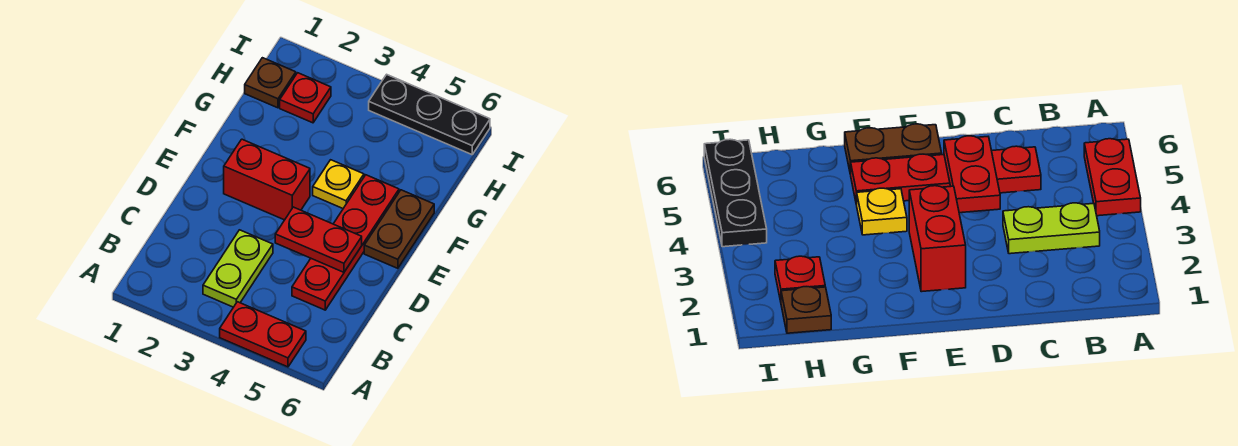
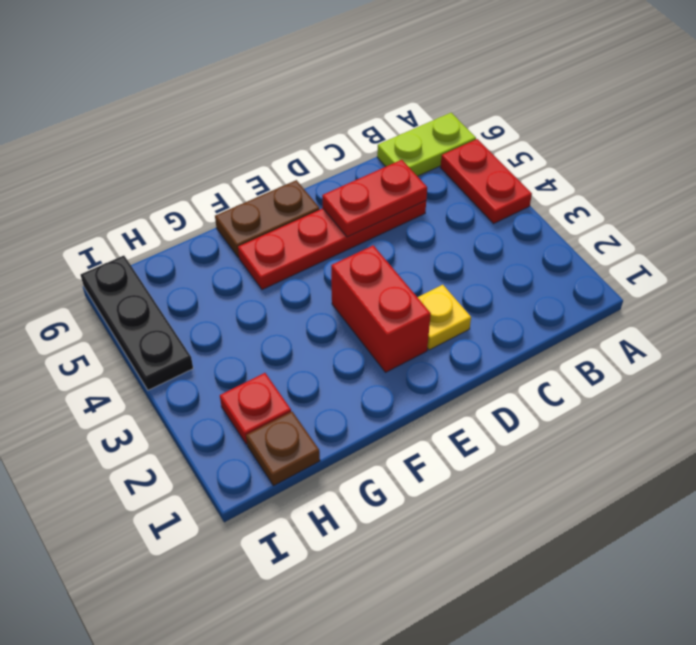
lime plate B3:C3 level 1 -> lime plate A6:B6 level 1
red plate D4:D5 level 2 -> red plate C5:D5 level 2
yellow plate F4 level 1 -> yellow plate D2 level 1

